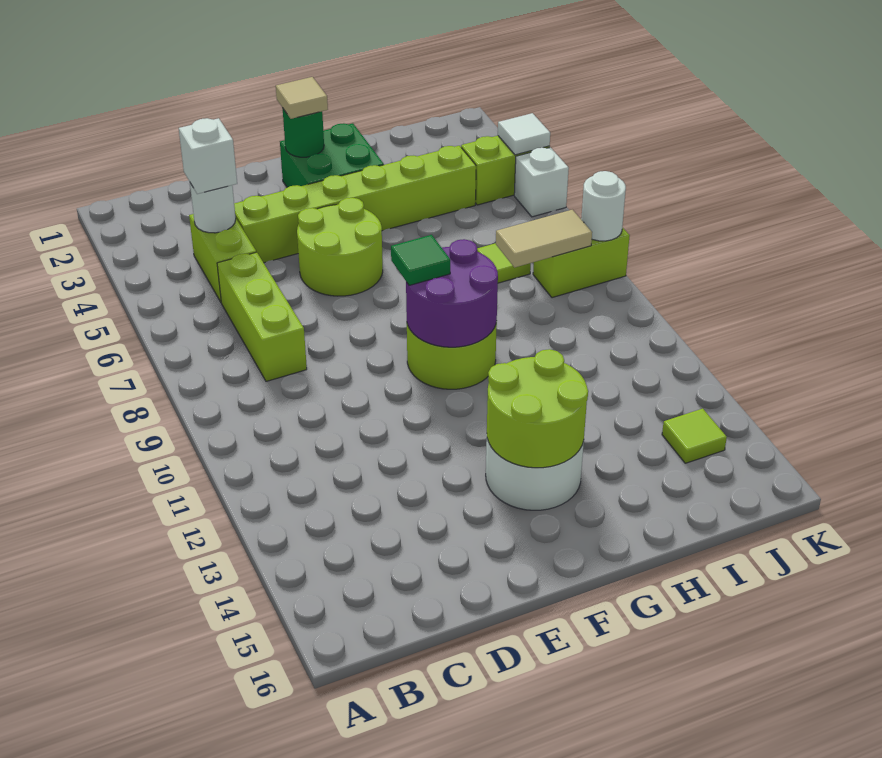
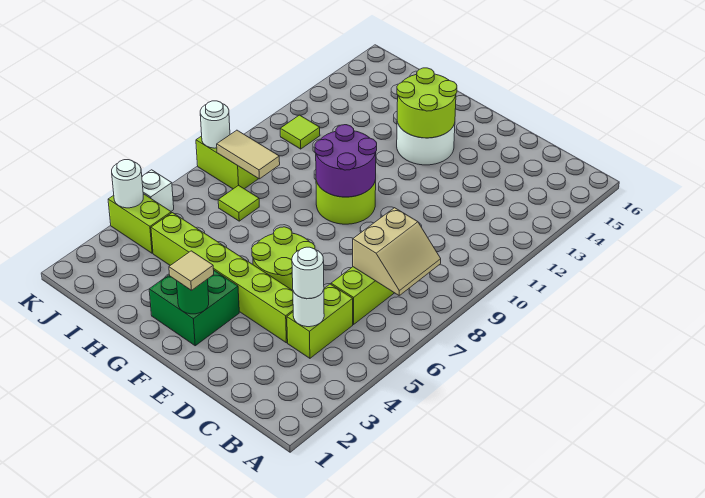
none -> tan slope B7:C8 level 2 top C
white brick C4 level 3 -> white round brick C4 level 3
green tile F9 level 3 -> none
lime tile J14 level 1 -> lime tile J11 level 1
white tile K4 level 2 -> white round brick K4 level 2

